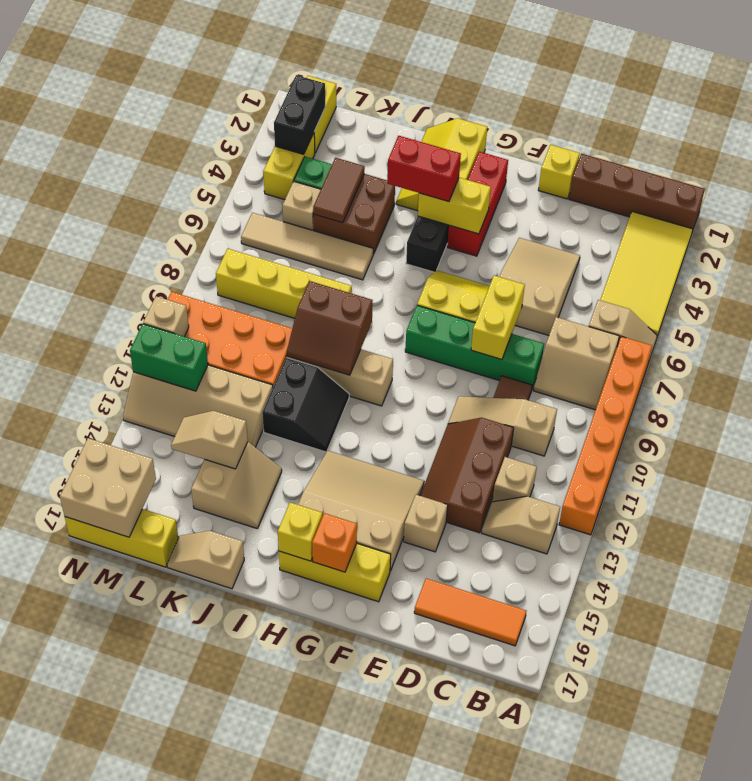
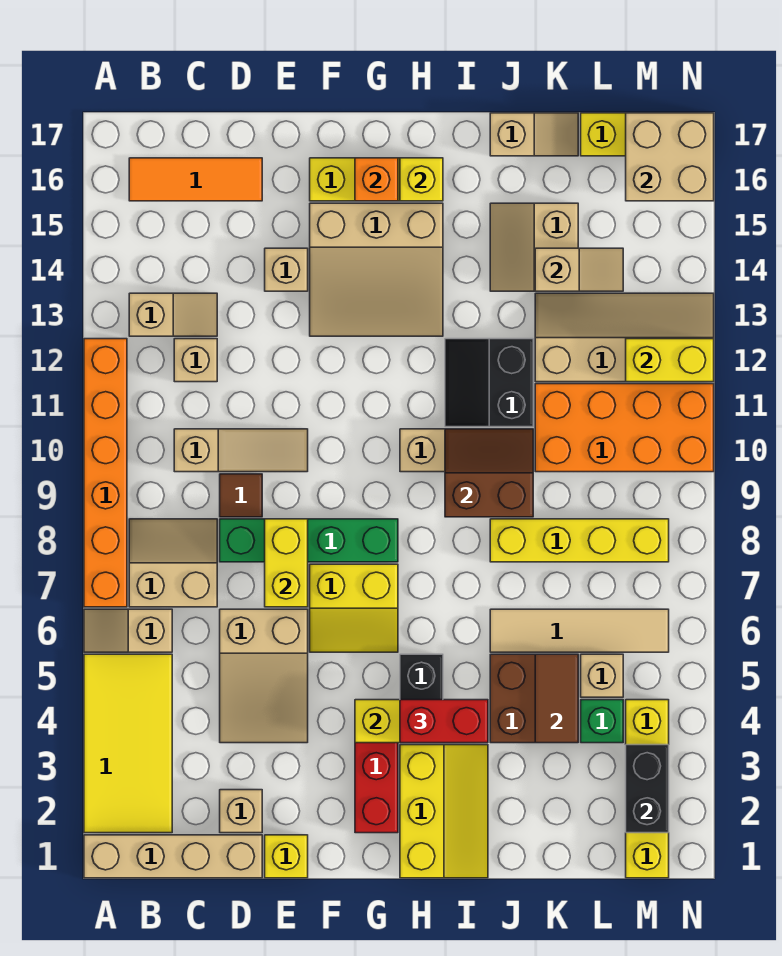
brown brick A1:D1 level 1 -> tan brick A1:D1 level 1
brown slope D11:E13 level 1 top D -> none
green brick M12:N12 level 2 -> yellow brick M12:N12 level 2
tan brick N11 level 2 -> tan brick D2 level 1

